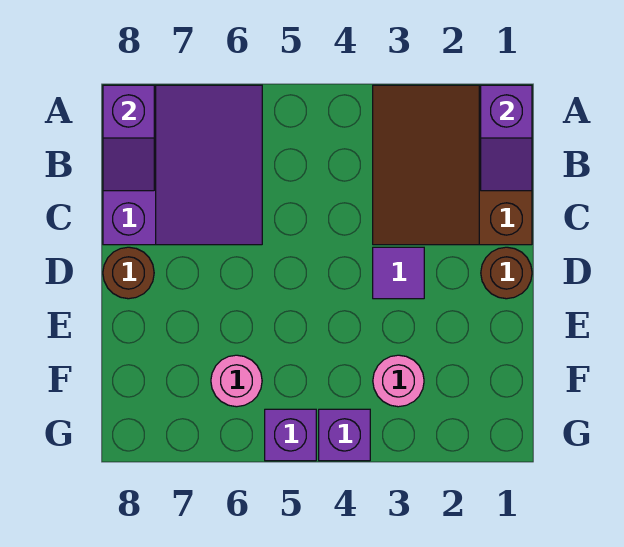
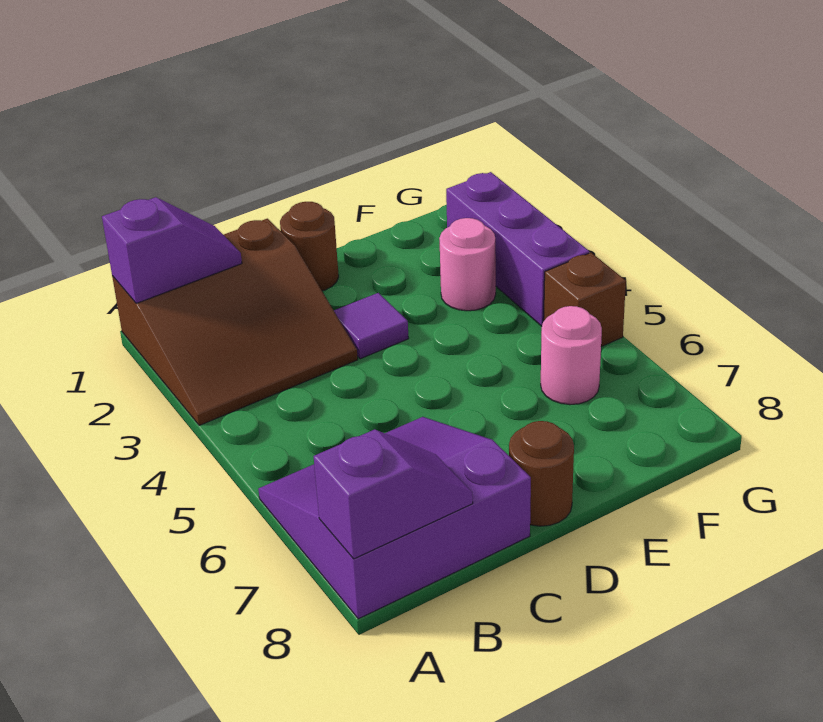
purple brick G4 level 1 -> purple brick G2:G4 level 1
purple brick G5 level 1 -> brown brick G5 level 1

